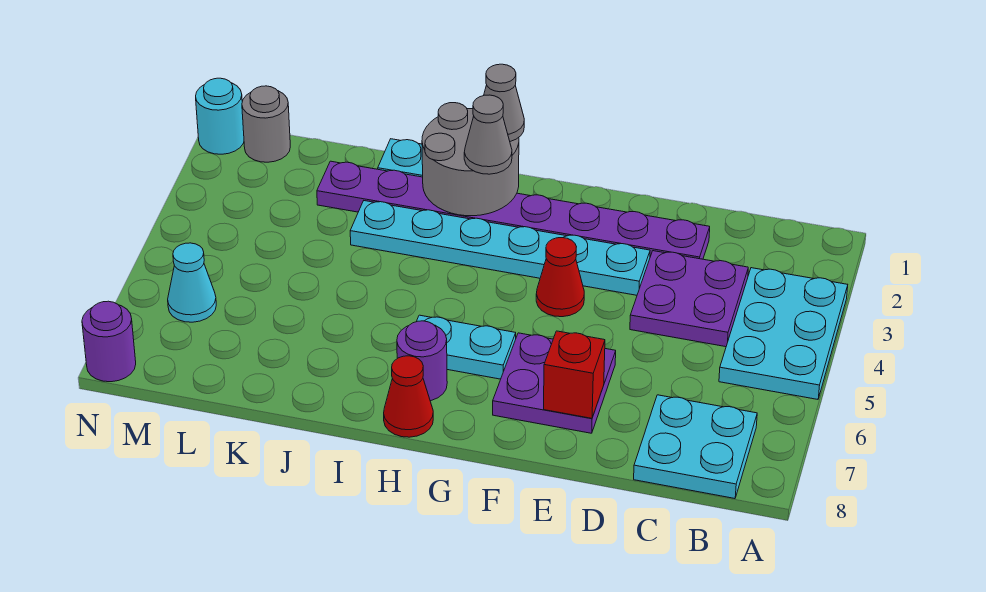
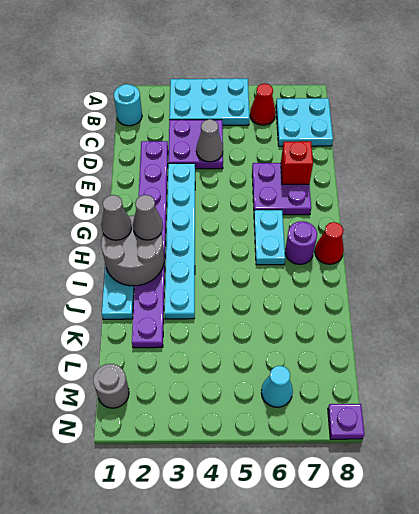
none -> grey cone D4 level 2
red cone F4 level 1 -> red cone B6 level 1
cyan round brick N1 level 1 -> cyan round brick B1 level 1
purple round brick N8 level 1 -> purple plate N8 level 1

